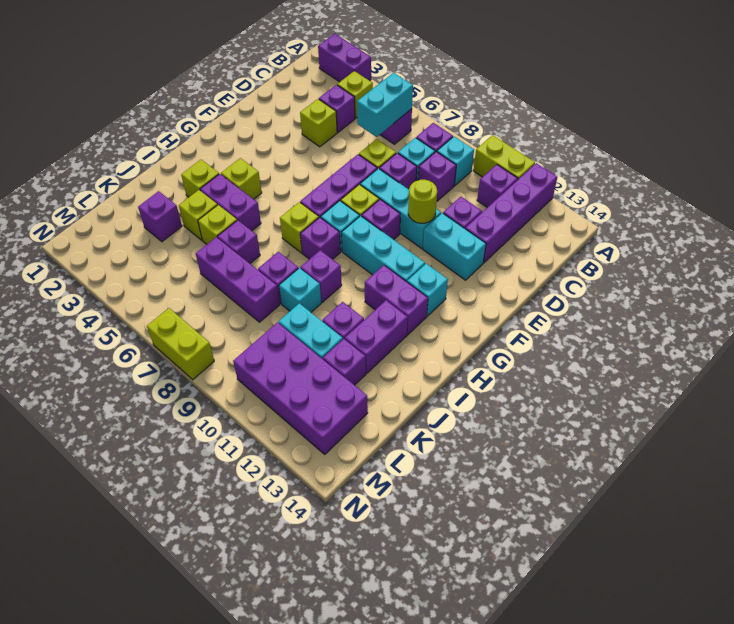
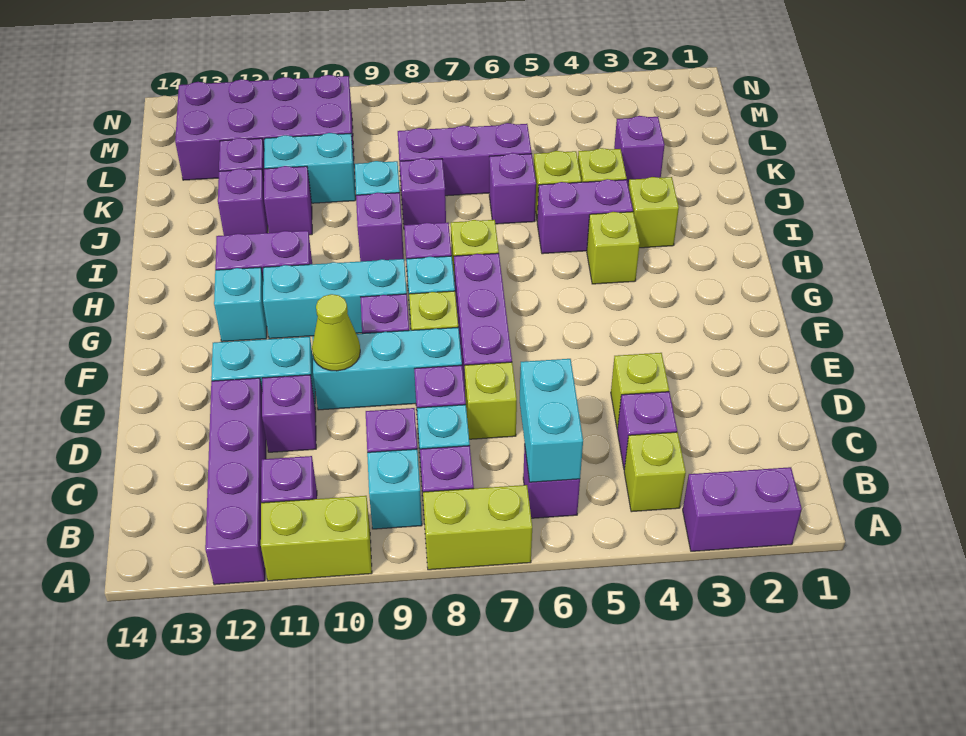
lime round brick E10 level 2 -> lime cone E10 level 2
purple brick I12:J12 level 1 -> purple brick J12 level 1
lime brick N7:N8 level 1 -> lime brick A7:A8 level 1

